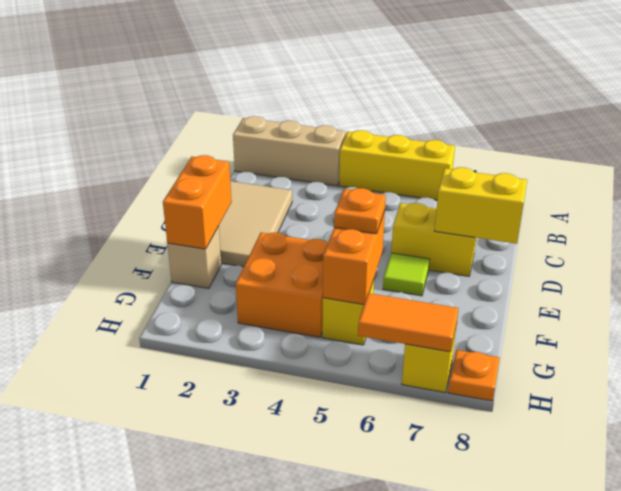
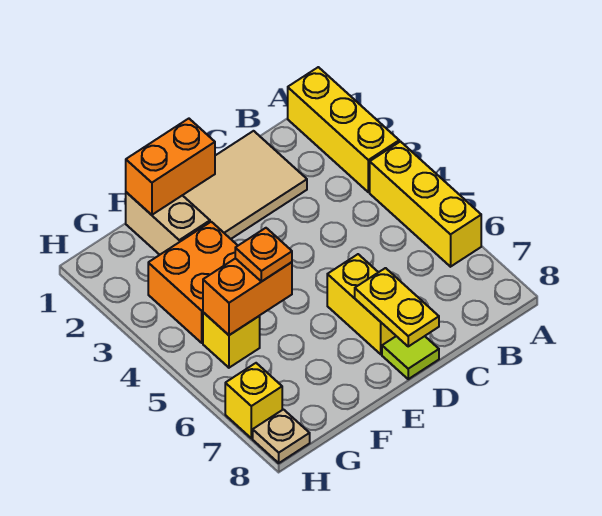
tan brick A1:A3 level 1 -> yellow brick A1:A3 level 1
yellow brick D7:D8 level 2 -> yellow plate D7:D8 level 2
lime tile E6 level 1 -> lime tile D8 level 1
tan brick F1 level 1 -> tan brick F1:F2 level 1
orange tile H6:H7 level 2 -> none
orange plate H8 level 1 -> tan plate H8 level 1

